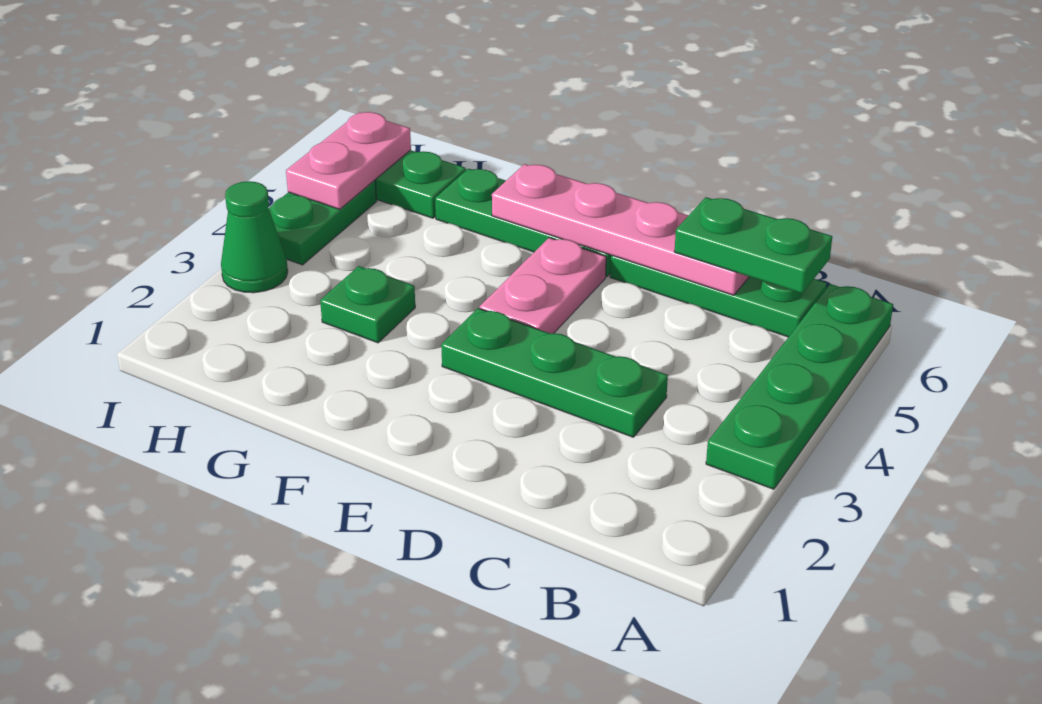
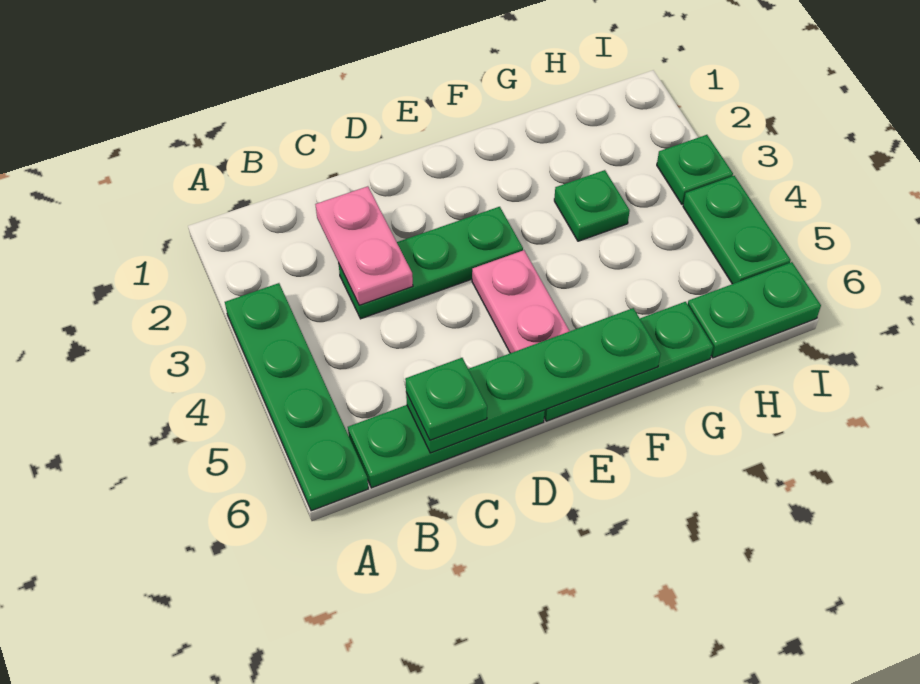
green plate B6:C6 level 3 -> green plate C6 level 3
pink plate C6:F6 level 2 -> green plate C6:F6 level 2
green cone I3 level 1 -> green plate I3 level 1
pink plate I5:I6 level 2 -> pink plate C2:C3 level 2

